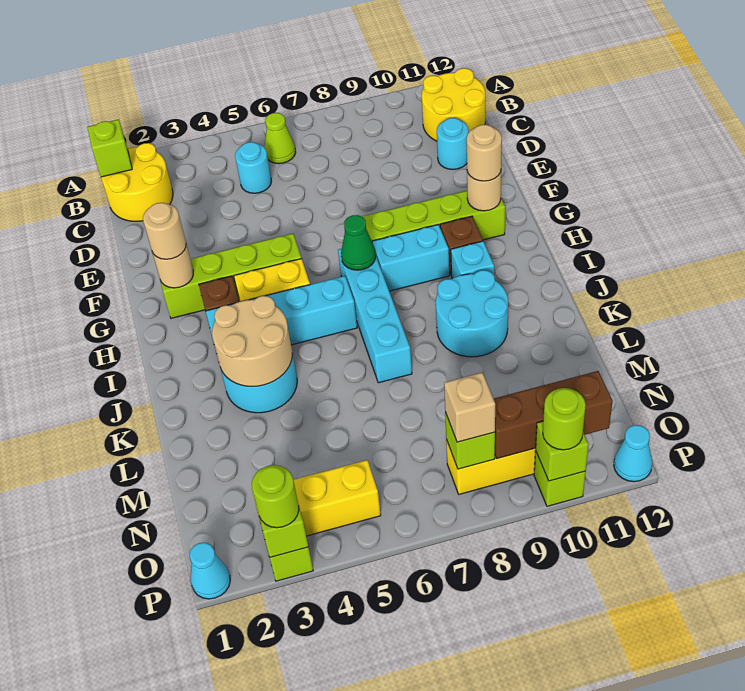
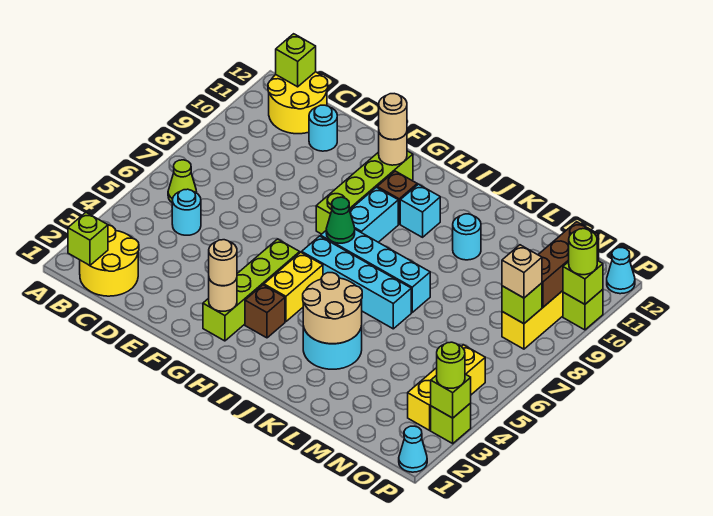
none -> lime brick B12 level 2
cyan brick I3:I6 level 1 -> cyan brick H6:K6 level 1
cyan round brick J9:K10 level 1 -> cyan round brick K10 level 1

